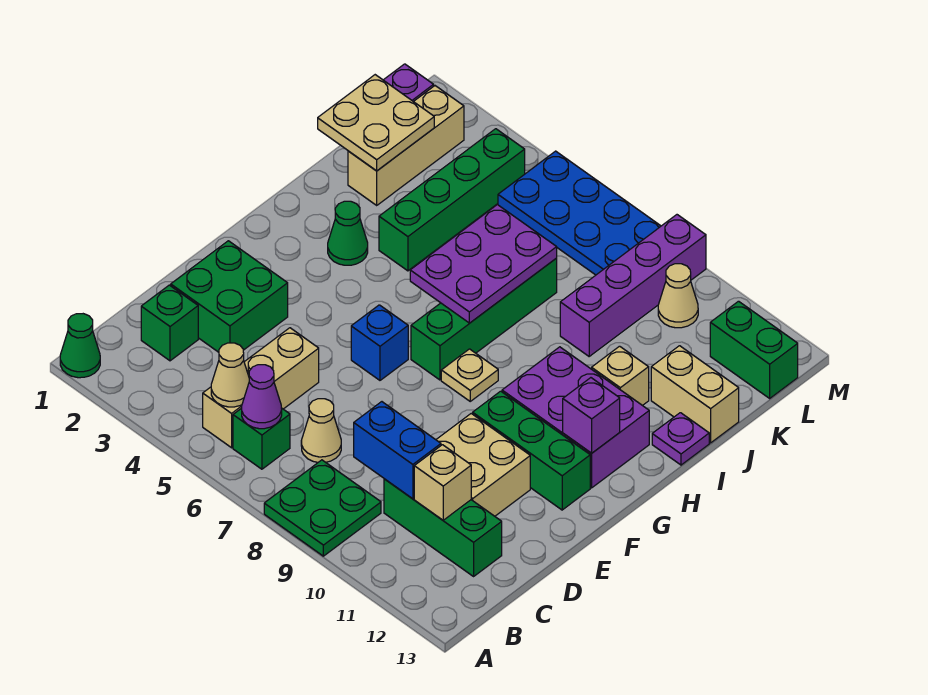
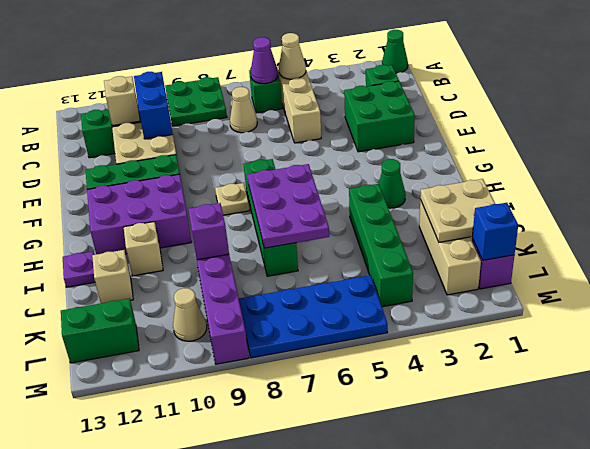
blue brick C9:C10 level 2 -> blue brick C10:D10 level 2
blue brick F6 level 1 -> blue brick L1 level 2
purple brick G12 level 2 -> purple brick J9 level 2
tan brick J12:J13 level 1 -> tan brick J12 level 1

